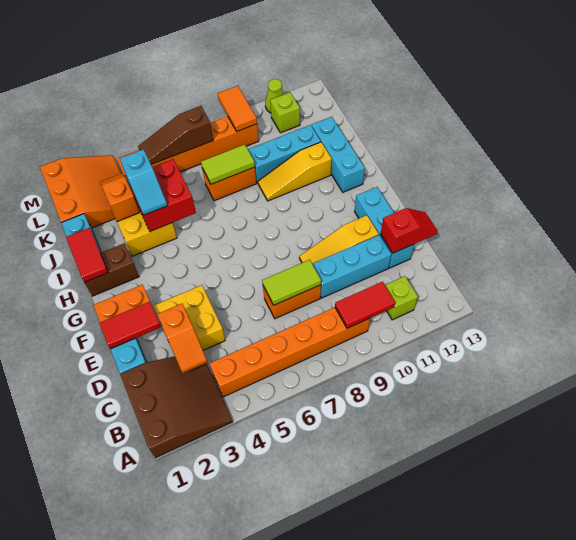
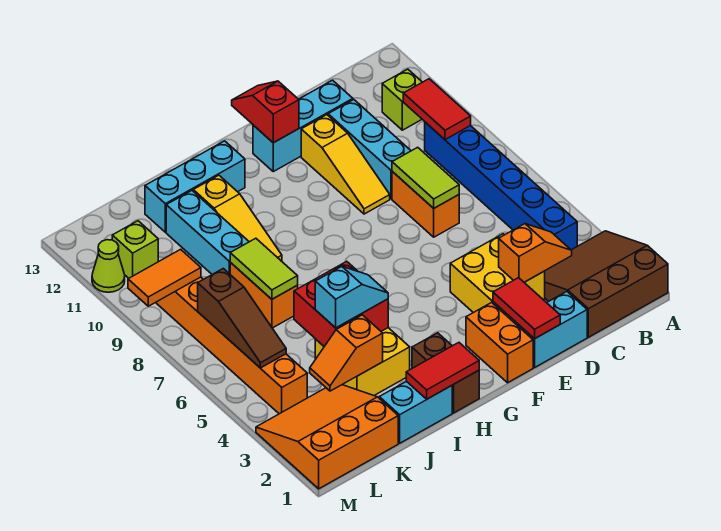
orange brick B4:B9 level 1 -> blue brick B4:B9 level 1
red slope D12:D13 level 2 top 12 -> red slope F12:F13 level 2 top 12

